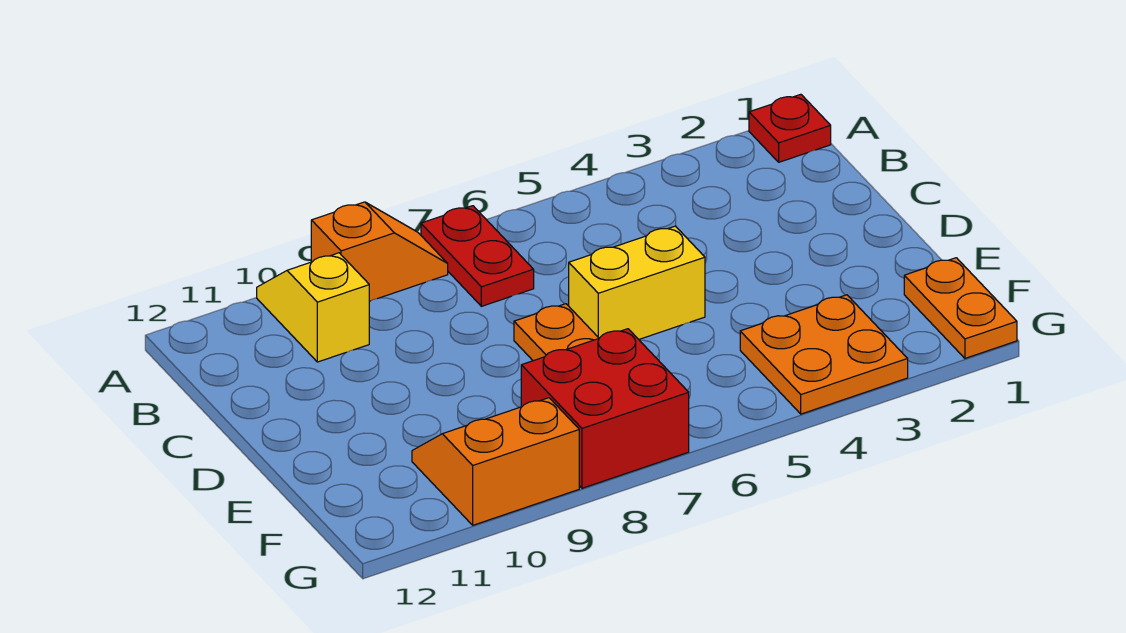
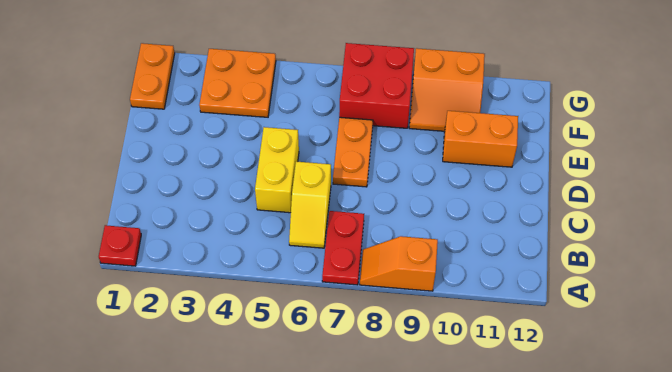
yellow slope A10:B10 level 1 top B -> yellow slope B6:C6 level 1 top C
yellow brick D5:D6 level 1 -> yellow brick C5:D5 level 1
none -> orange brick E10:E11 level 1

